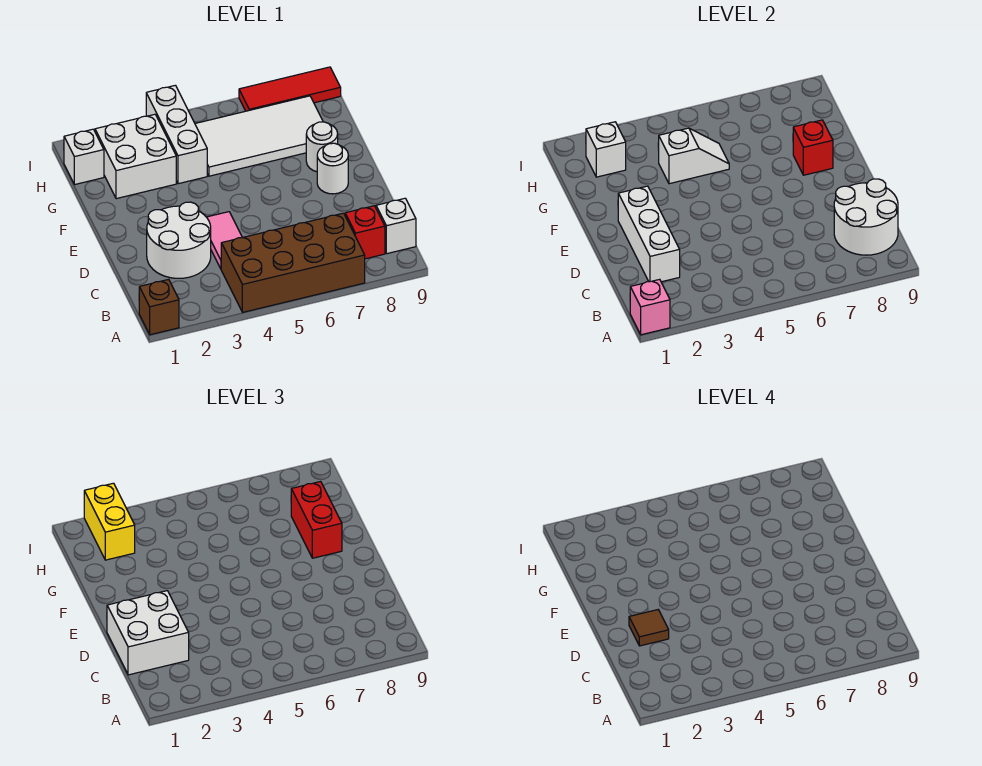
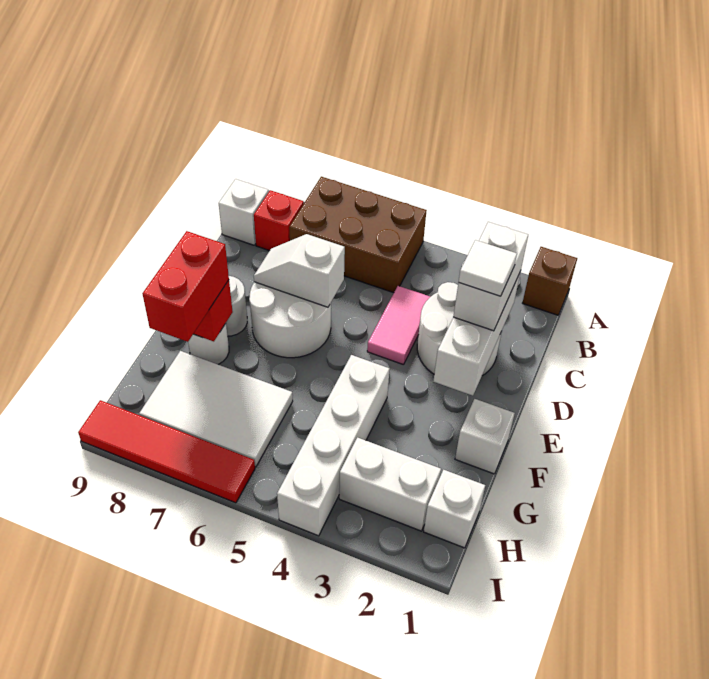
pink brick A1 level 2 -> none
brown brick A4:B7 level 1 -> brown brick A5:B7 level 1
white round brick B8:C9 level 2 -> white round brick D6:E7 level 1
white brick C1:D2 level 3 -> white brick C2:D2 level 3
brown tile D2 level 4 -> white tile D2 level 4
white brick G2:H3 level 1 -> white brick H2:H3 level 1
white brick G4:I4 level 1 -> white brick F4:I4 level 1
white slope G4:G5 level 2 top 4 -> white slope D6:D7 level 2 top 6
white tile G5:H8 level 1 -> white tile G6:H8 level 1
white brick H2 level 2 -> white brick F1 level 1
yellow brick H2:I2 level 3 -> none
red tile I7:I9 level 1 -> red tile I6:I9 level 1

